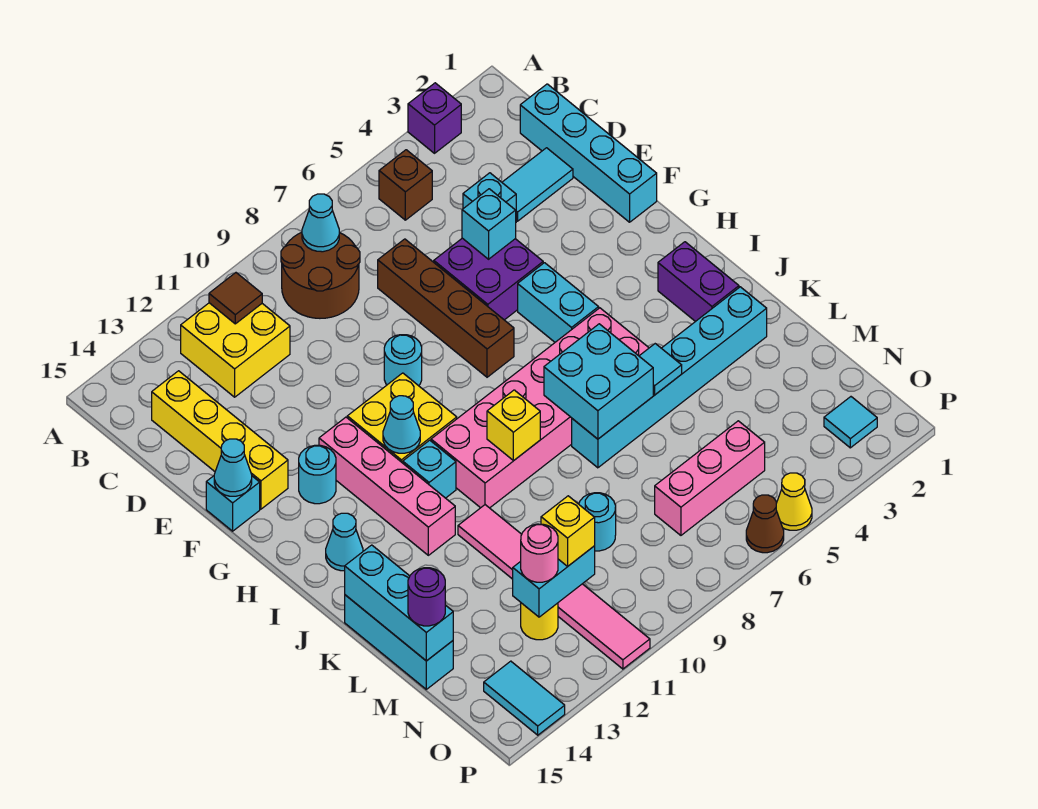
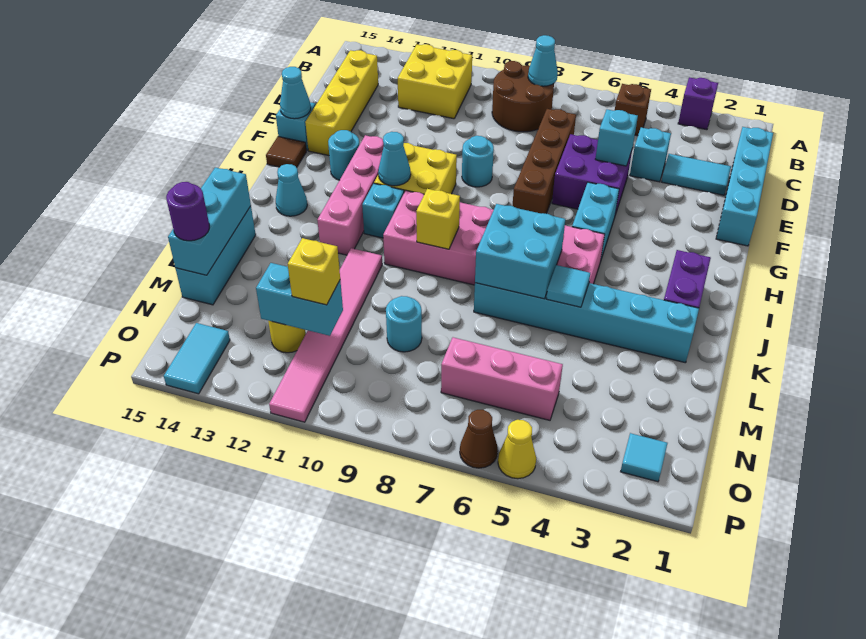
brown tile B11 level 2 -> brown tile G15 level 1
pink round brick N12 level 3 -> none

